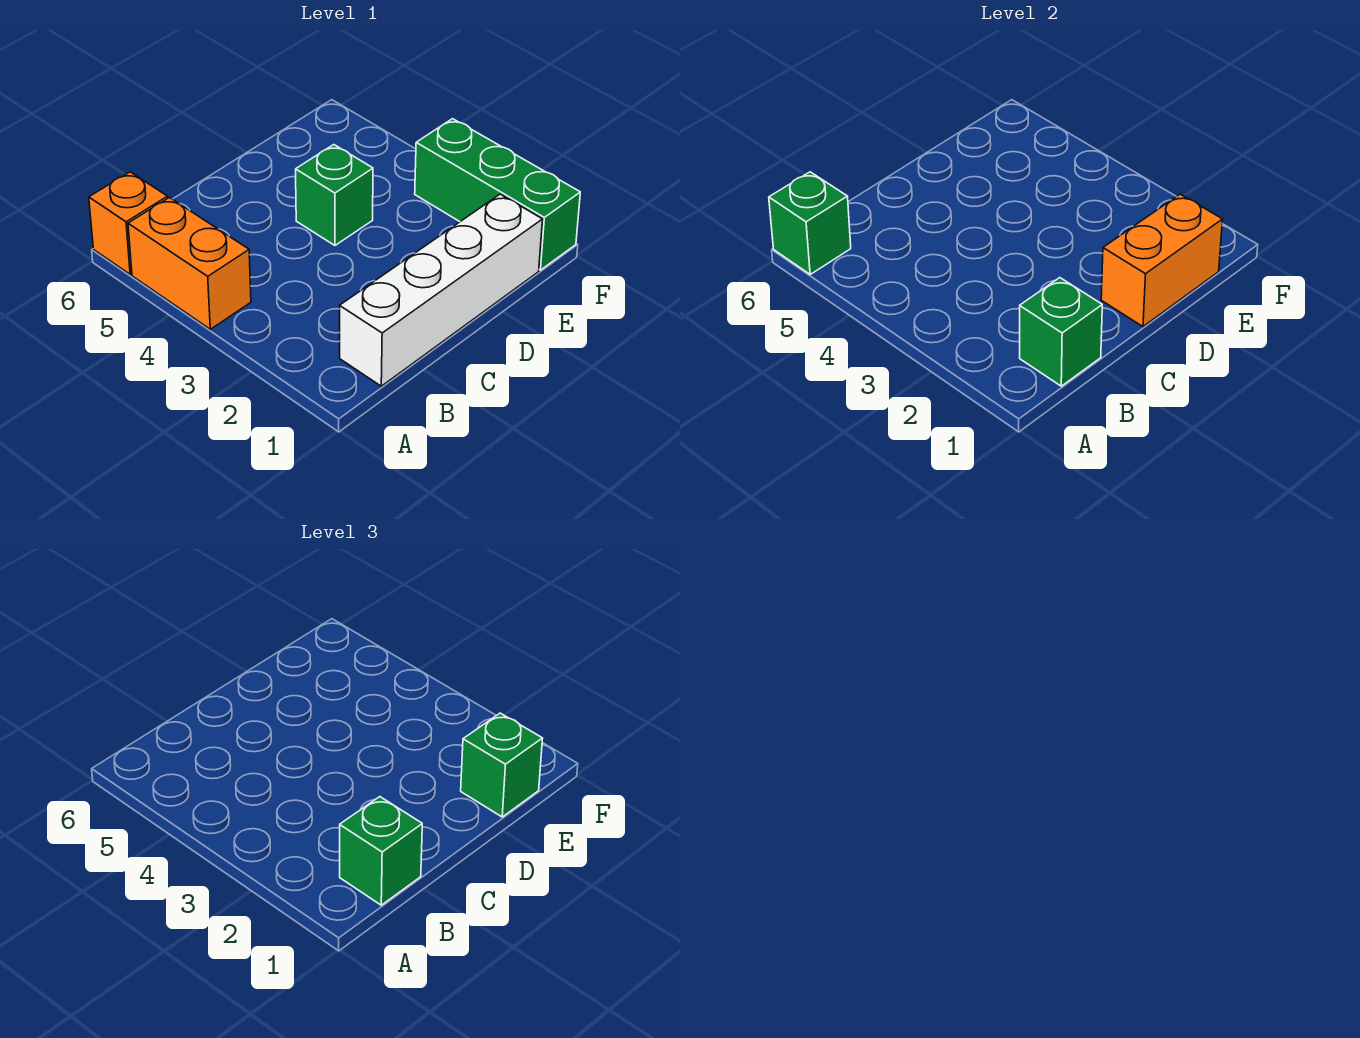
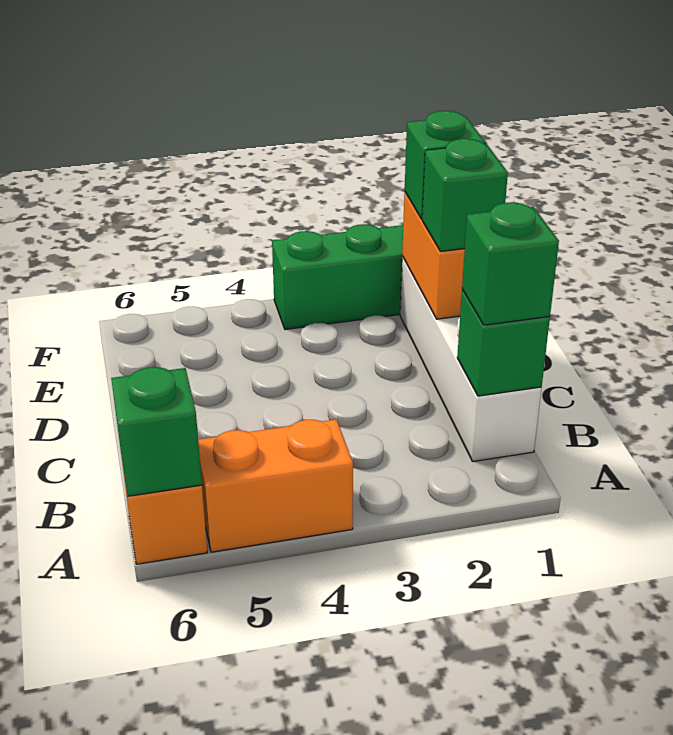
green brick D4 level 1 -> green brick D1 level 3

